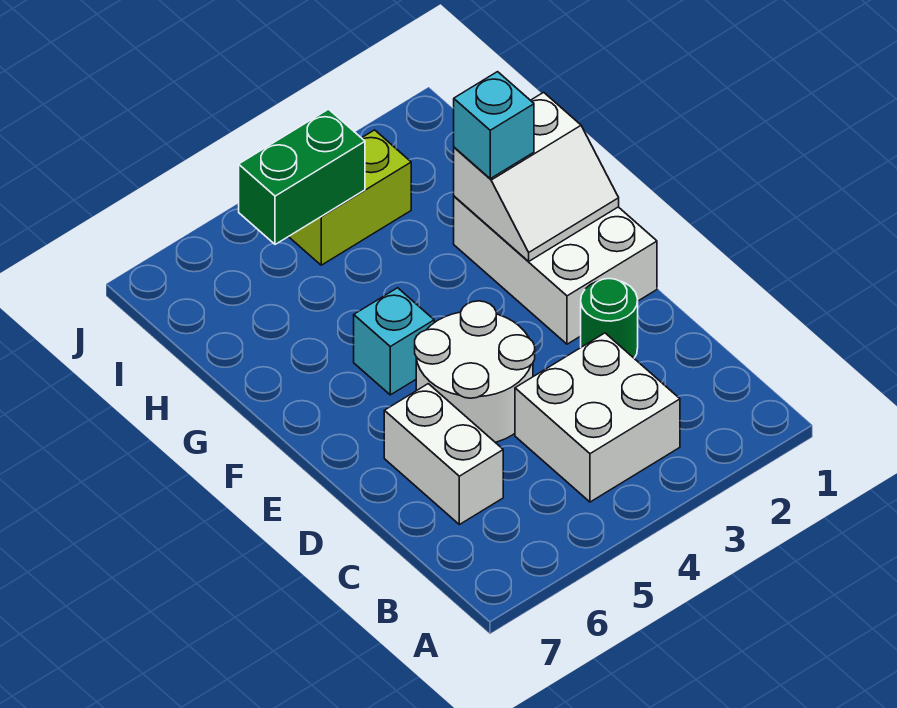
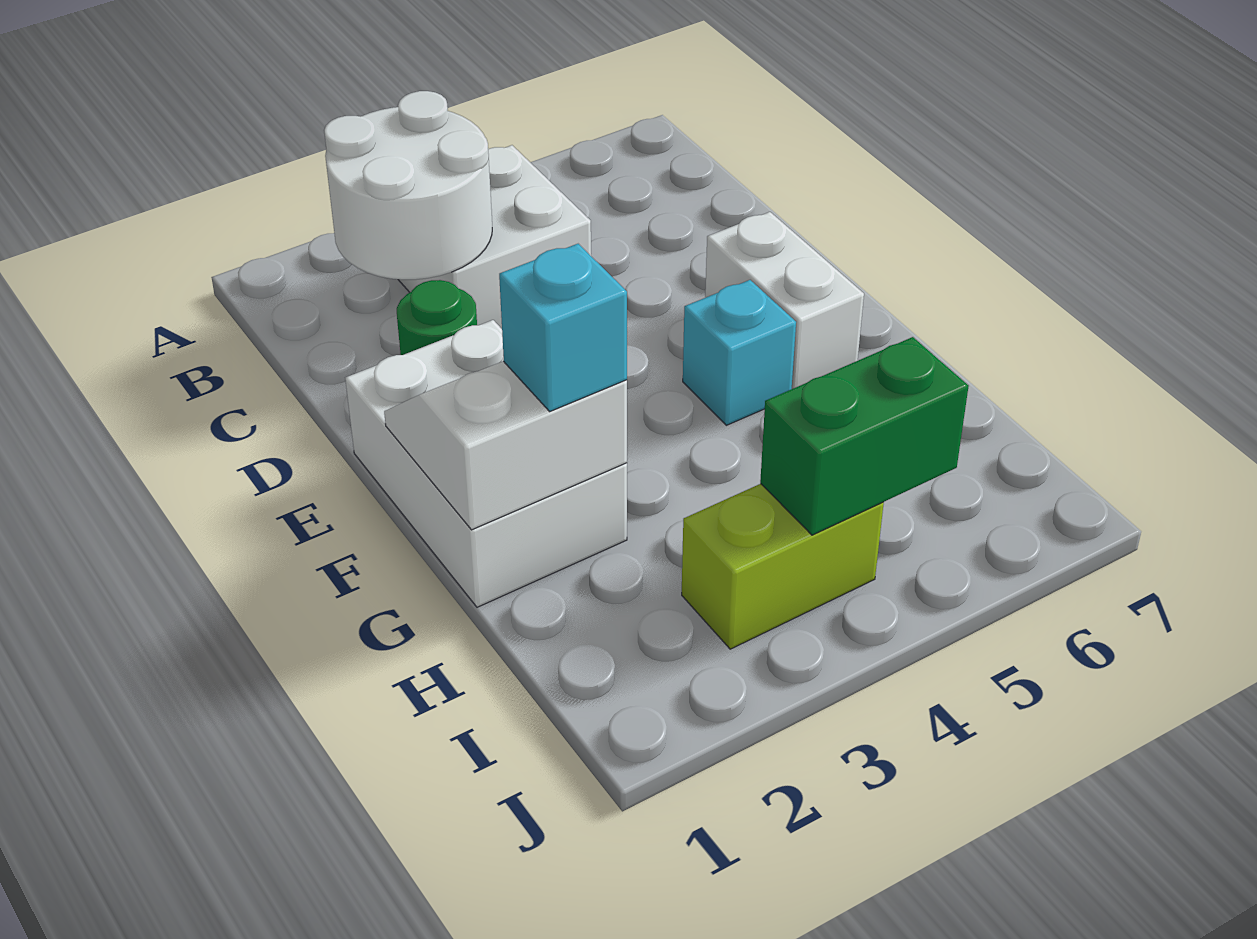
white brick C6:D6 level 1 -> white brick E6:F6 level 1
white round brick D4:E5 level 1 -> white round brick B2:C3 level 2

